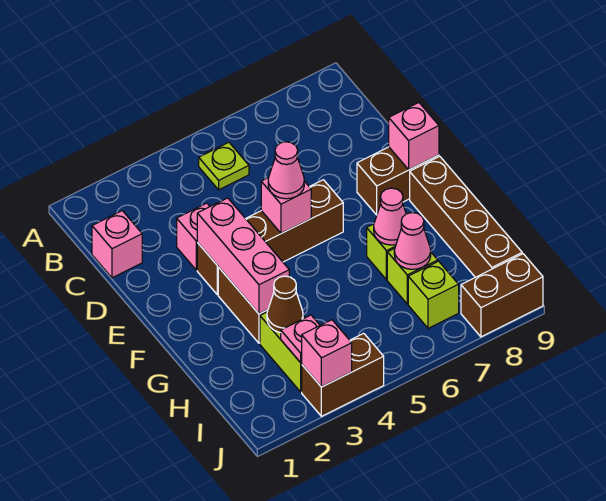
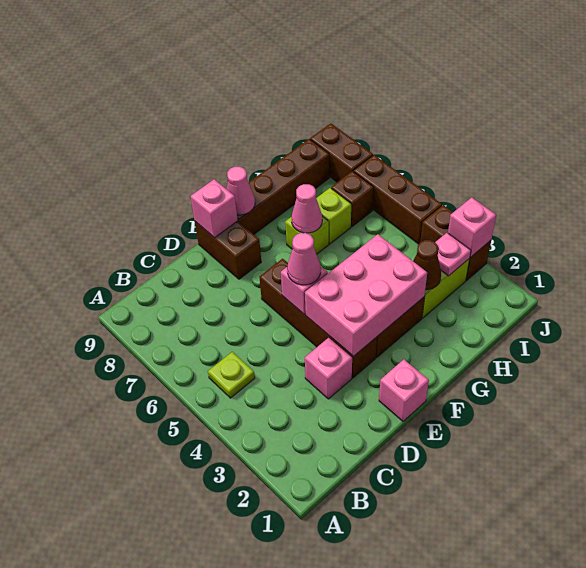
pink brick C1 level 1 -> pink brick E1 level 1
pink brick E3:G3 level 2 -> pink brick E3:G4 level 2
pink cone H7 level 2 -> pink cone F9 level 2
lime brick I7 level 1 -> brown brick I7 level 1
none -> brown brick J5:J7 level 1

